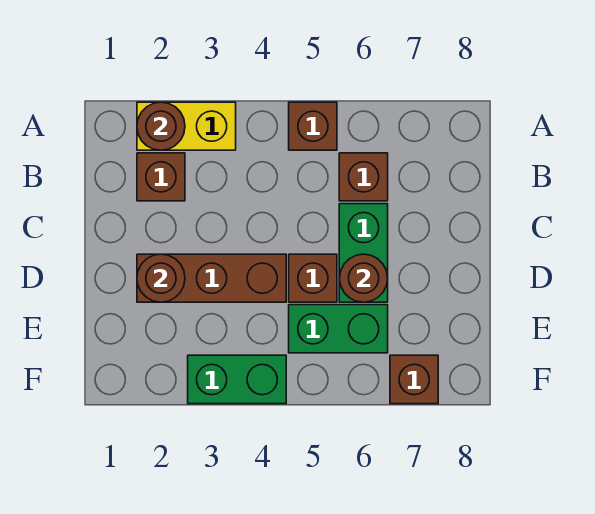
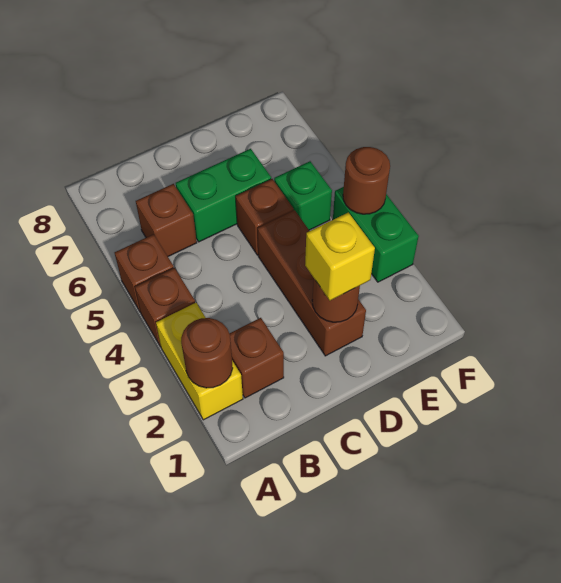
none -> yellow brick D2 level 3
brown round brick D6 level 2 -> brown round brick F4 level 2
green brick E5:E6 level 1 -> green brick E5 level 1
brown brick F7 level 1 -> brown brick A4 level 1

